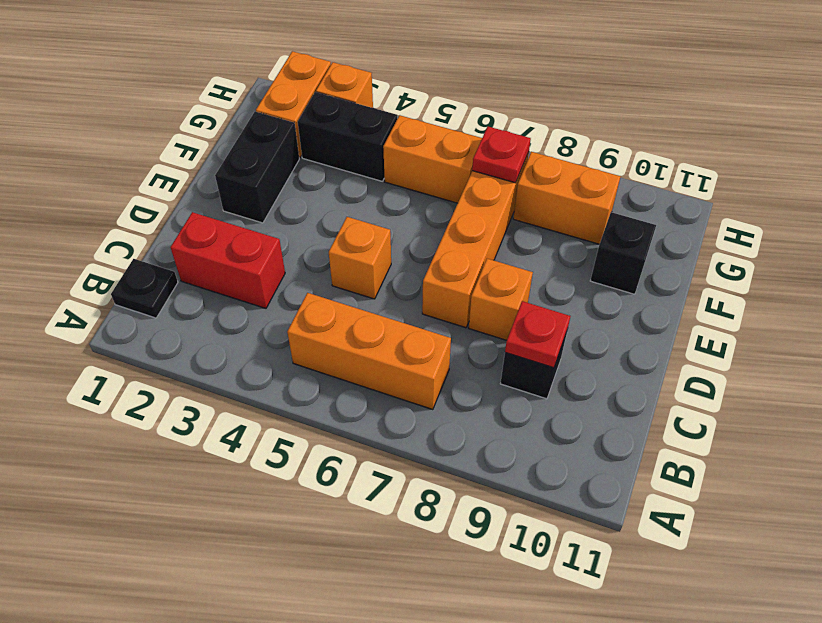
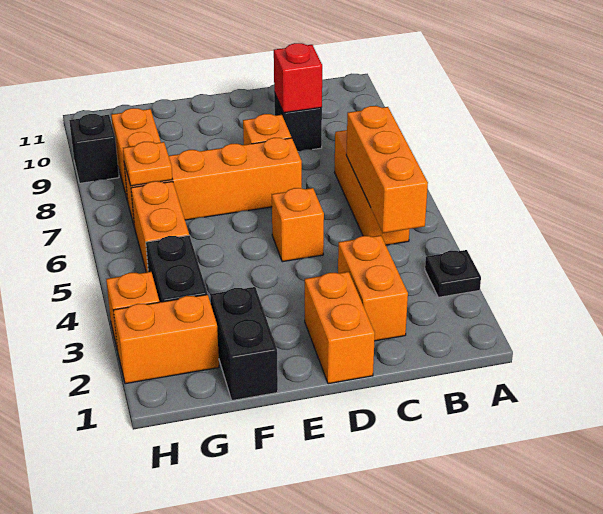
black plate B1 level 1 -> black plate A3 level 1
none -> orange brick B4:B6 level 2
red brick C2:C3 level 1 -> orange brick C2:C3 level 1
red plate C9 level 2 -> red brick C9 level 2
none -> orange brick D1:D2 level 1
black brick E2:F2 level 1 -> black brick F1:F2 level 1
black brick F10 level 1 -> black brick H9 level 1
red plate G7 level 2 -> orange plate G7 level 2

